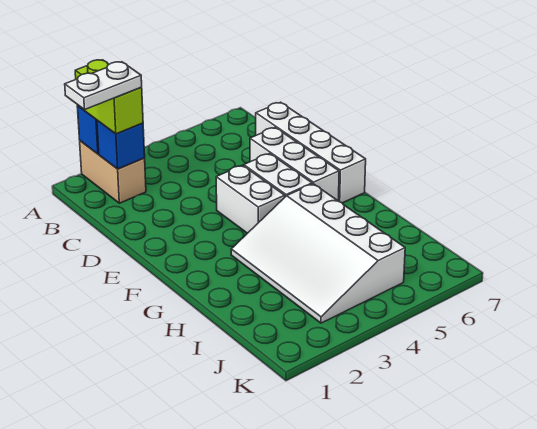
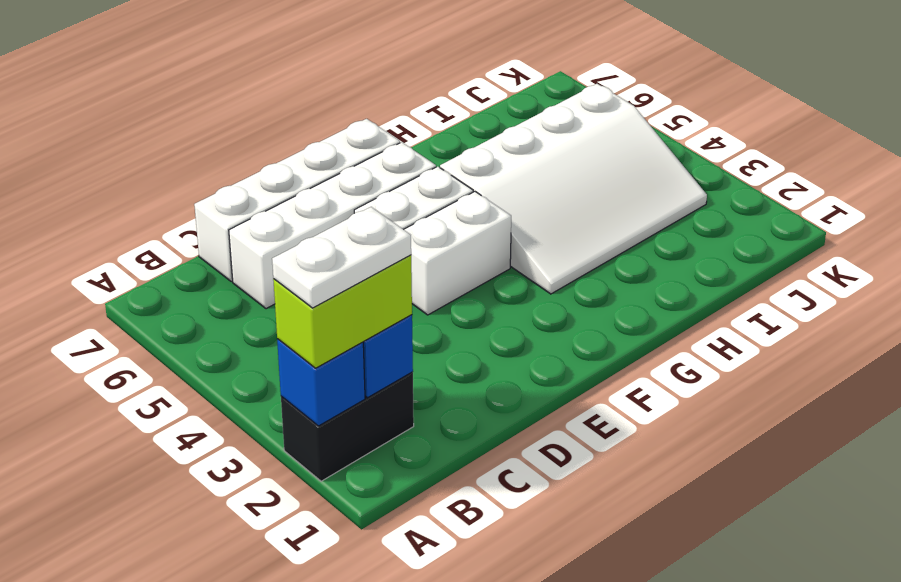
tan brick A2:B2 level 1 -> black brick A2:B2 level 1
white plate B1:B2 level 4 -> white plate A2:B2 level 4
white brick D6:F6 level 1 -> white brick C6:F6 level 1

